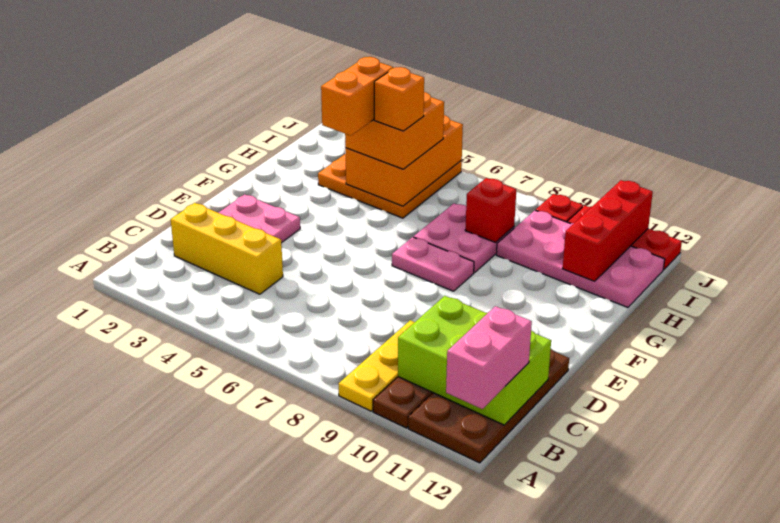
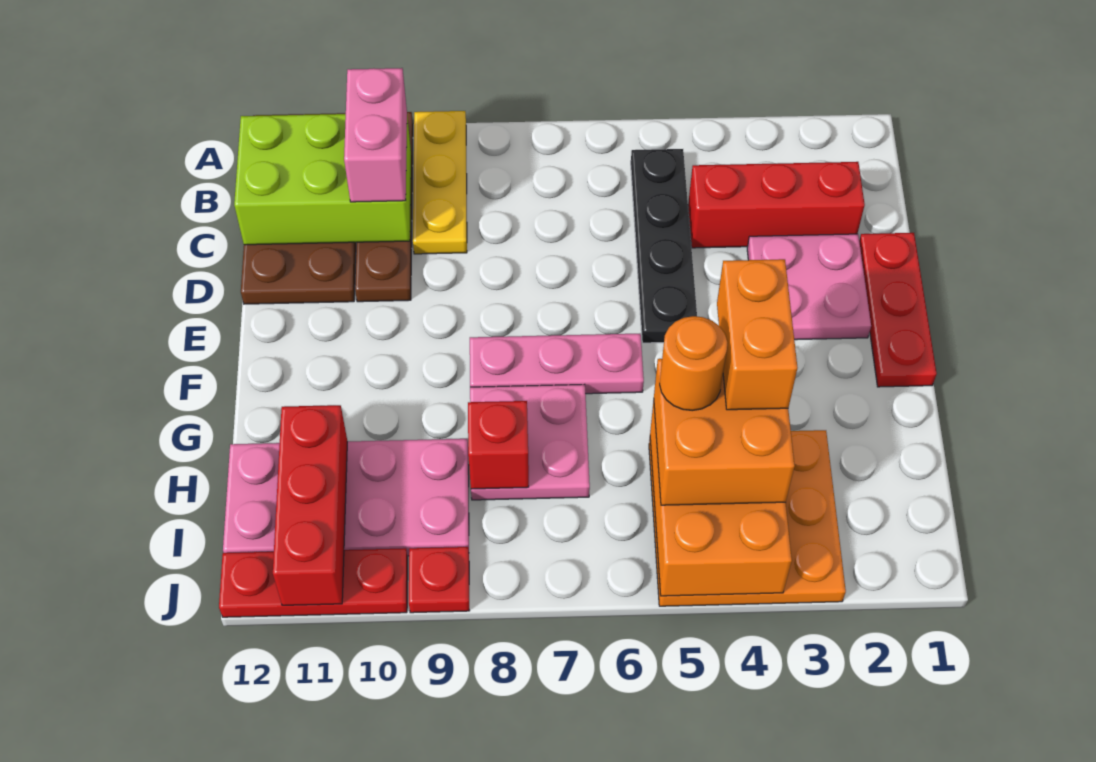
pink brick A12:B12 level 3 -> pink brick B10:C10 level 3
none -> black plate B5:E5 level 1
yellow brick C2:C4 level 1 -> red brick C2:C4 level 1
none -> red plate D1:F1 level 1
pink plate F7:F8 level 1 -> pink plate F6:F8 level 1
orange brick H5 level 4 -> orange round brick H5 level 4

